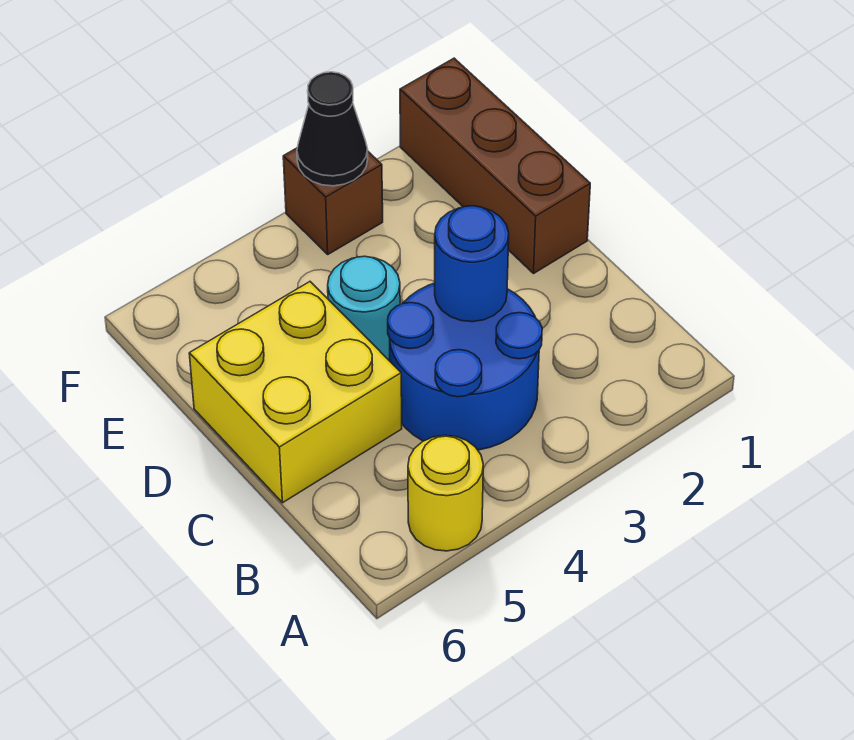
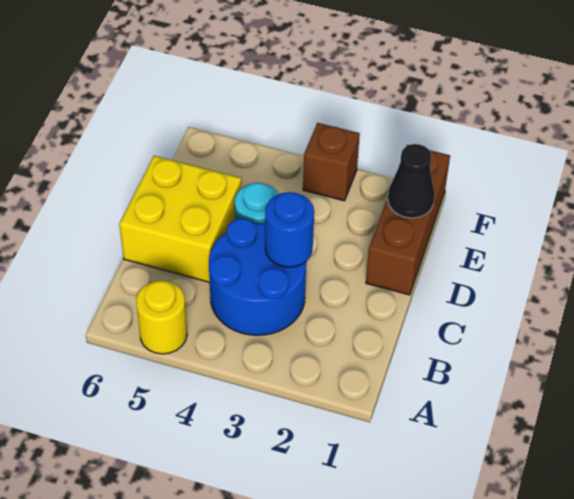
black cone F3 level 2 -> black cone E1 level 2

